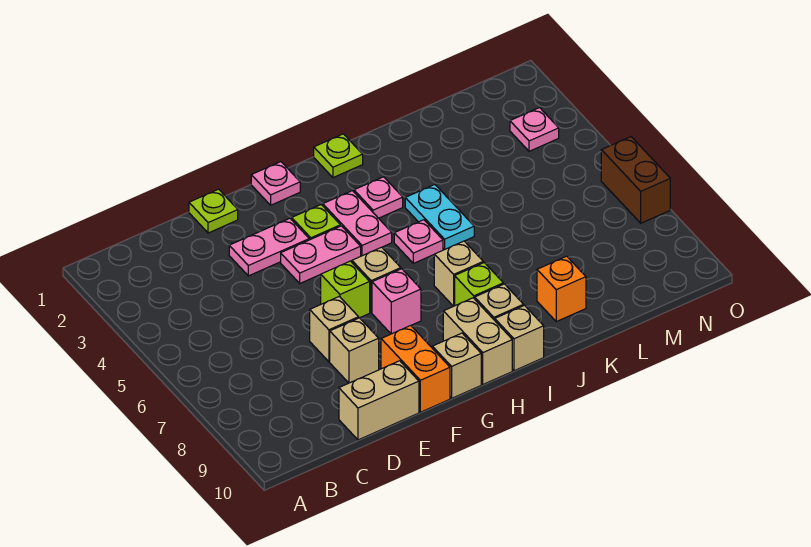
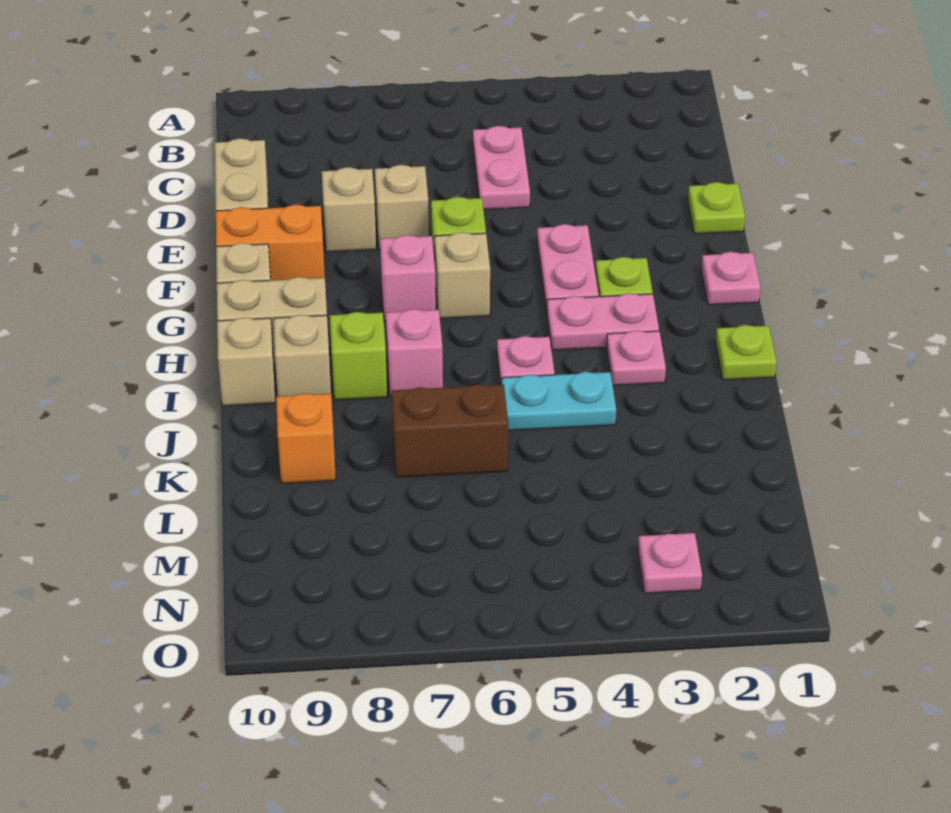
pink plate E3:F3 level 1 -> pink plate C5:D5 level 1
tan brick I7 level 1 -> pink brick I7 level 1
brown brick O6:O7 level 1 -> brown brick K6:K7 level 1

